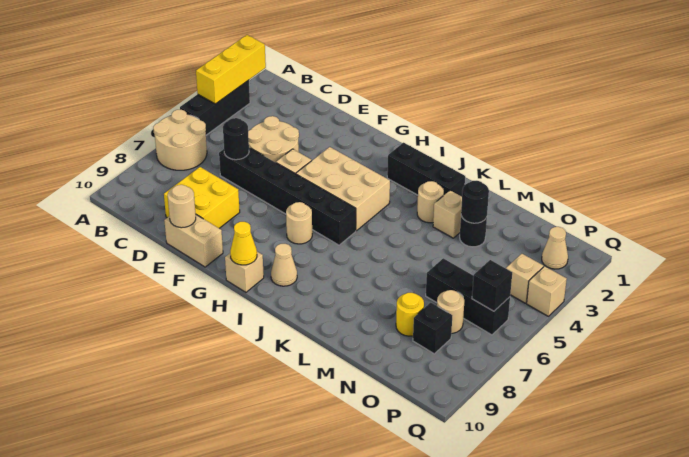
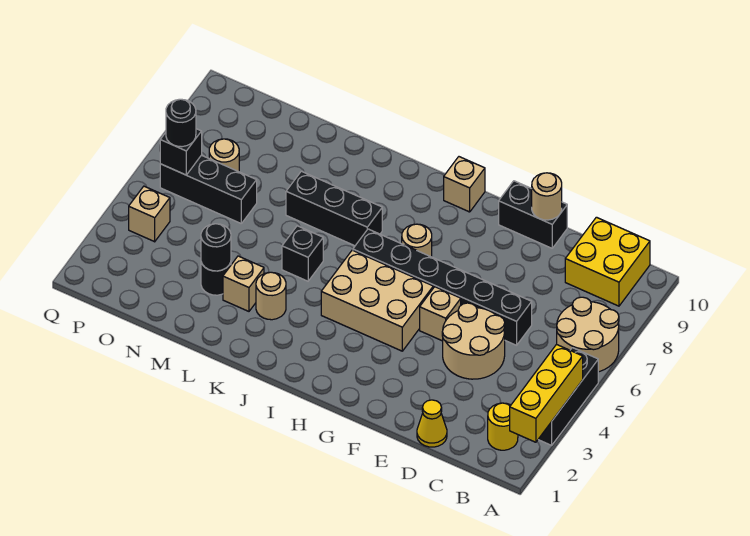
black round brick D6 level 2 -> black round brick P6 level 3
yellow brick D8:E9 level 1 -> yellow brick B9:C10 level 1
tan brick E10:F10 level 1 -> black brick E10:F10 level 1
yellow cone H10 level 2 -> yellow cone D1 level 1
black brick I2:K2 level 1 -> black brick J7:L7 level 1
tan cone I9 level 1 -> none
yellow round brick N8 level 1 -> yellow round brick B2 level 1
black brick O8 level 1 -> black brick K5 level 1
tan cone P2 level 1 -> none
tan brick Q4 level 1 -> none

